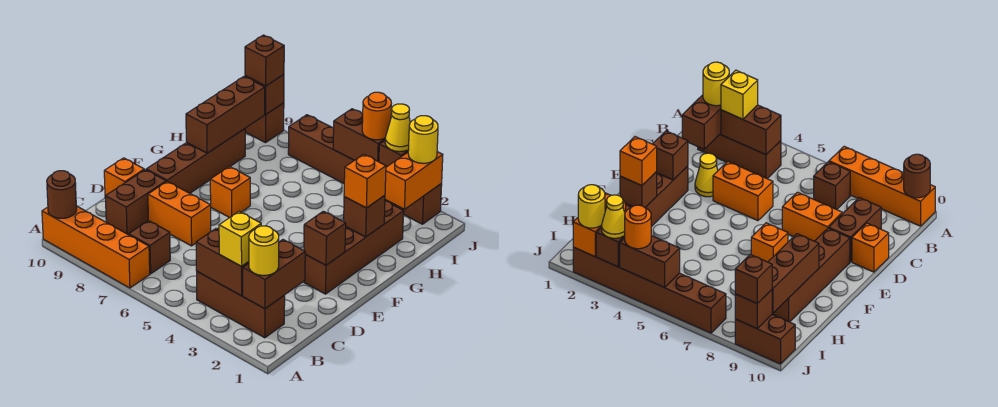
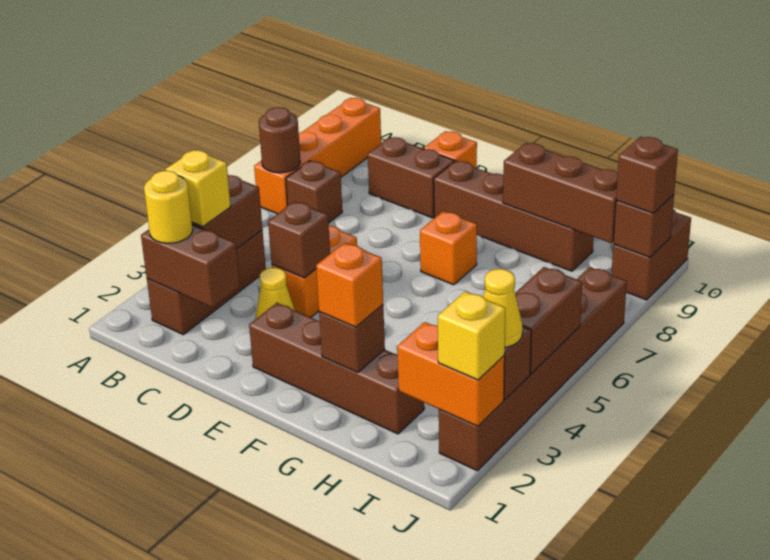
brown round brick A10 level 2 -> brown round brick A7 level 2
orange brick D7:D8 level 1 -> none
brown brick E2 level 2 -> brown brick D4 level 2
yellow round brick J2 level 3 -> yellow brick J2 level 3
orange round brick J4 level 3 -> none

